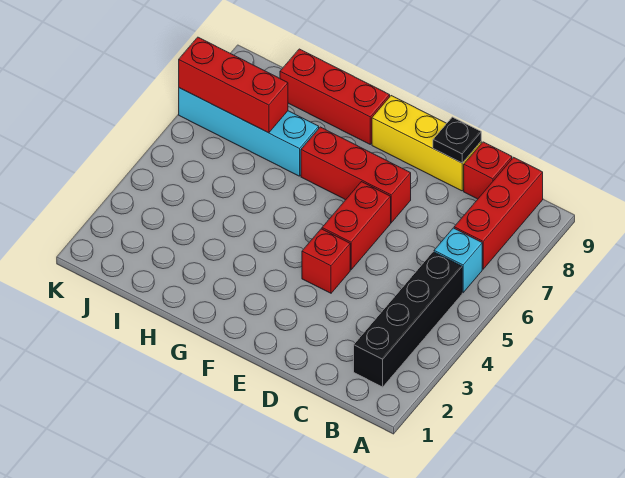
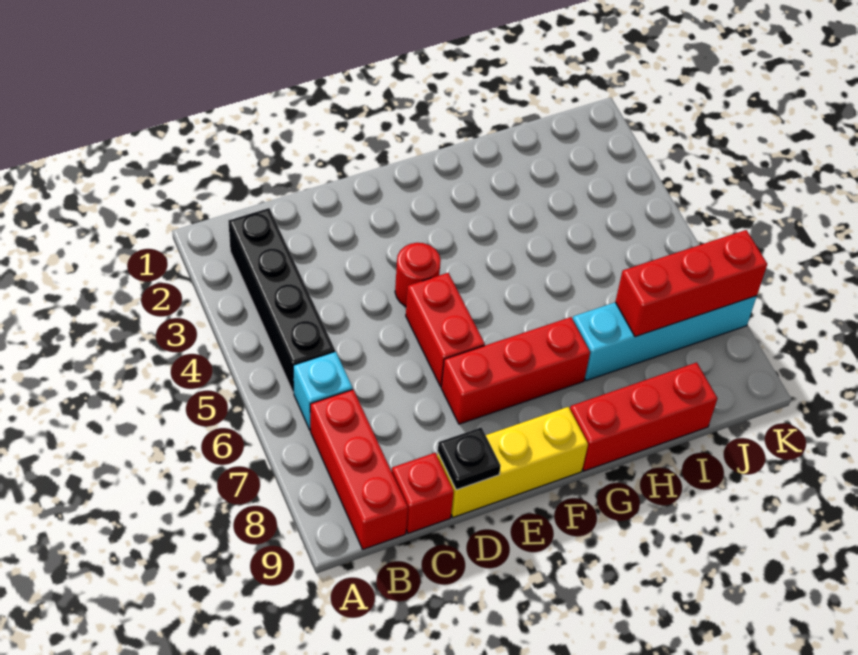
red brick E4 level 1 -> red round brick E4 level 1

